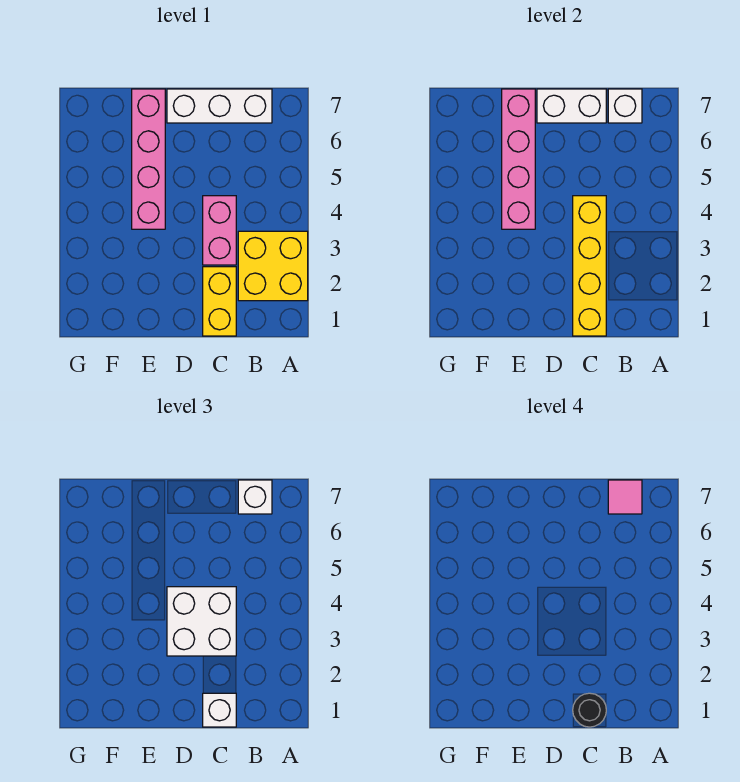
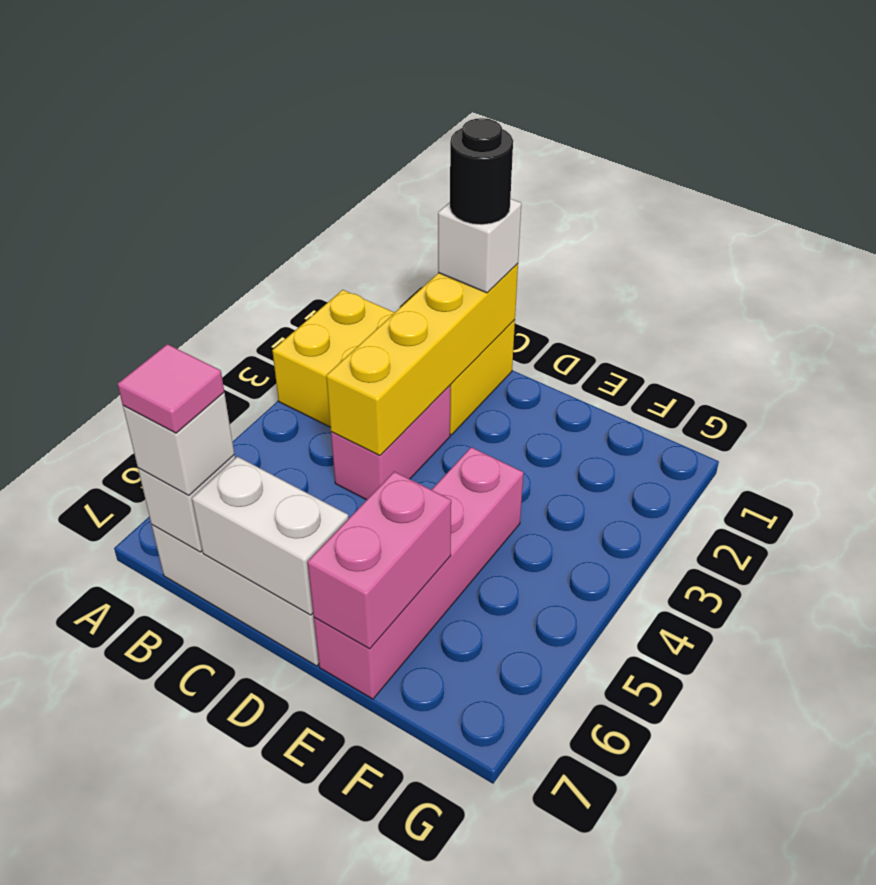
white brick C3:D4 level 3 -> none
pink brick E4:E7 level 2 -> pink brick E6:E7 level 2

